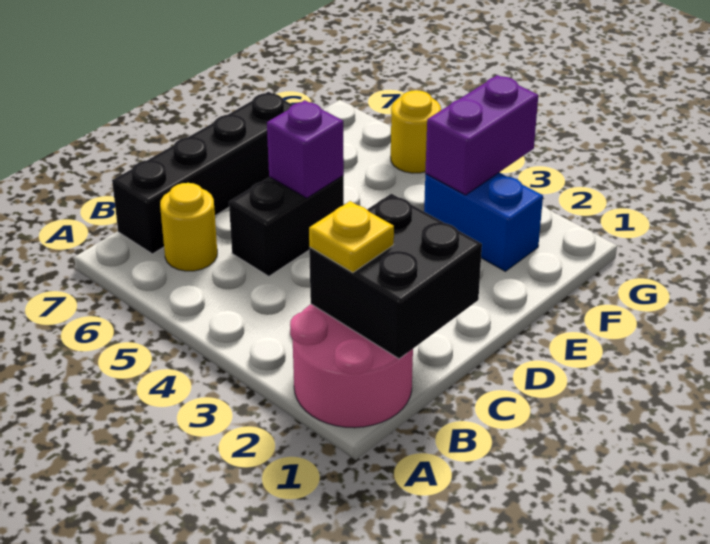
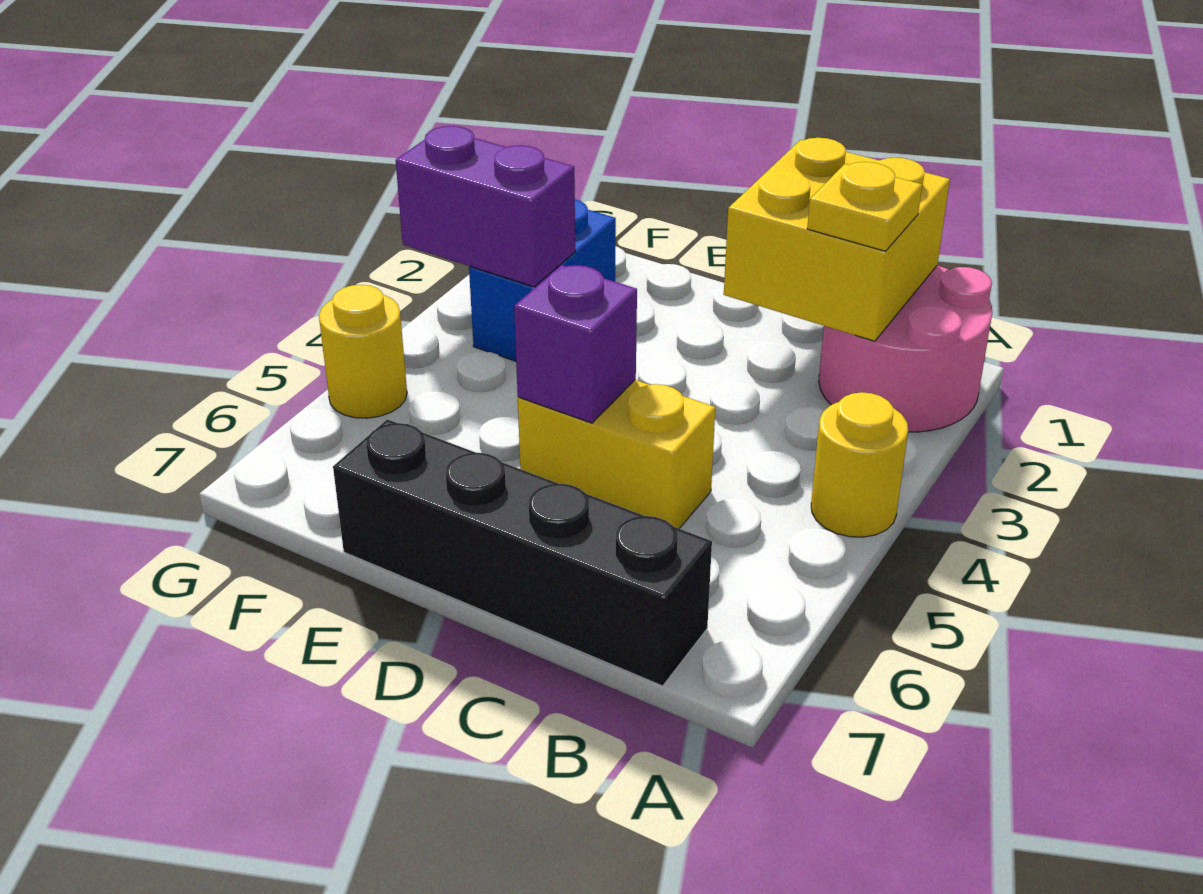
black brick B1:C2 level 2 -> yellow brick B1:C2 level 2
yellow round brick B6 level 1 -> yellow round brick A4 level 1
black brick C5:D5 level 1 -> yellow brick C5:D5 level 1

